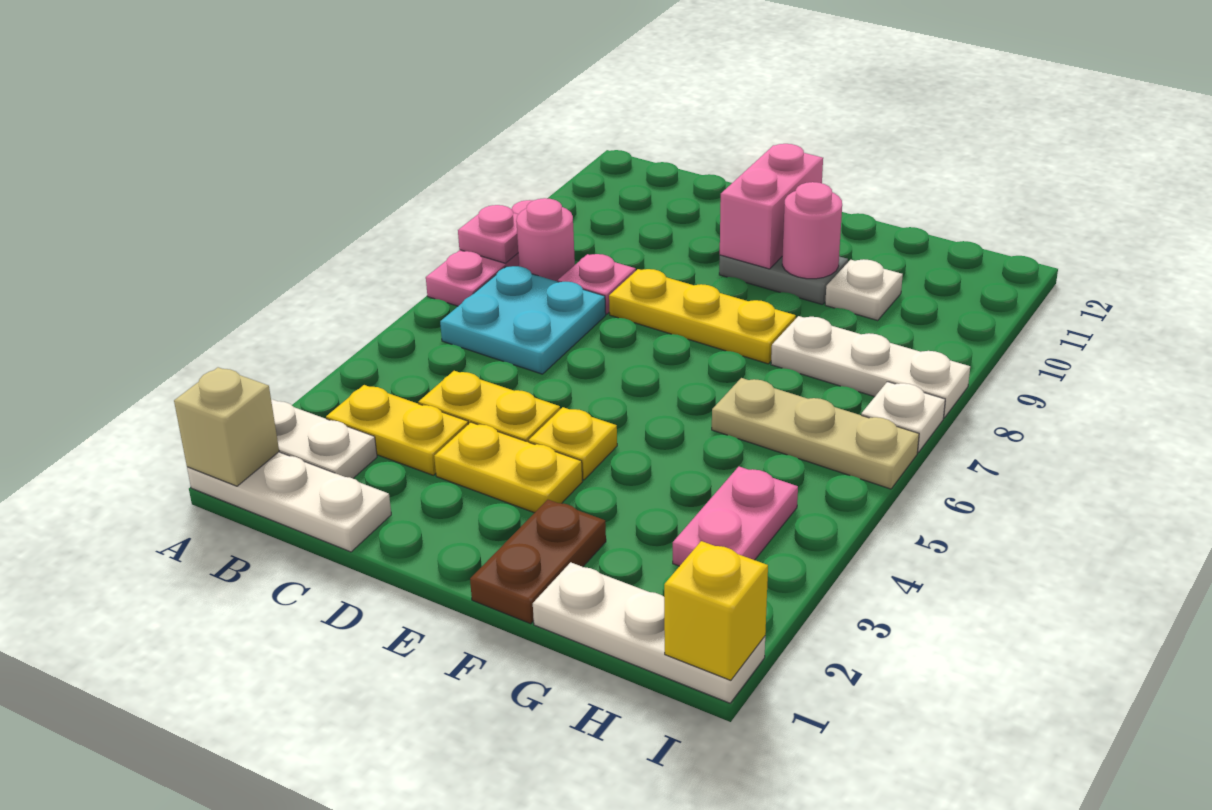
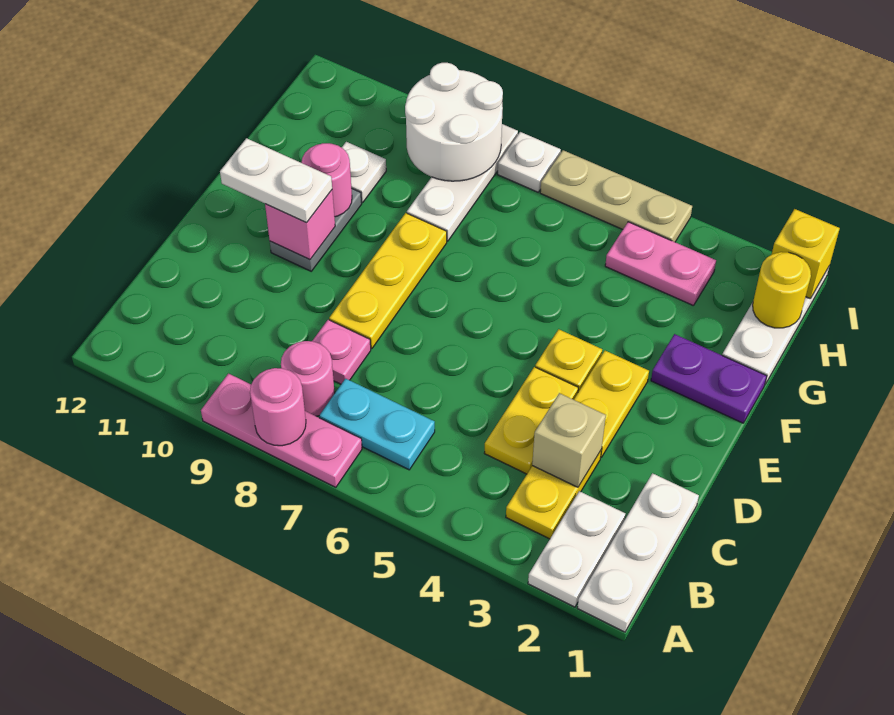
tan brick A1 level 2 -> tan brick C3 level 2
pink plate A8 level 2 -> pink round brick A8 level 2
cyan plate B6:C7 level 1 -> cyan plate B6:B7 level 1
pink brick E10:E11 level 2 -> pink brick E10 level 2
none -> white plate E10:E11 level 3
brown plate F1:F2 level 1 -> purple plate F1:F2 level 1
tan plate G6:I6 level 1 -> tan plate I4:I6 level 1
none -> yellow round brick H1 level 2
none -> white round brick H8:I9 level 2

